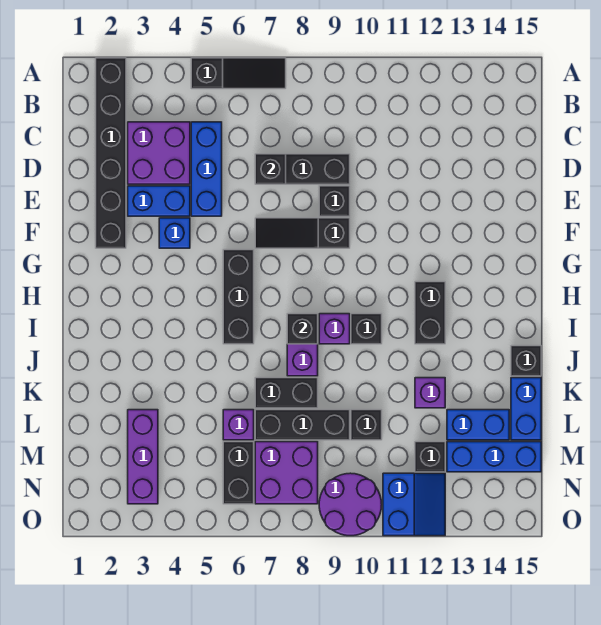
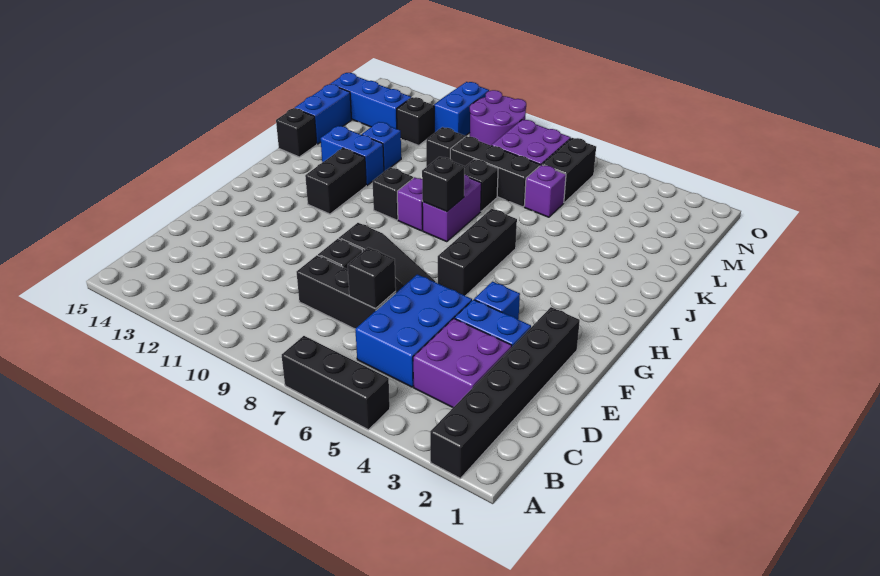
black slope A5:A7 level 1 top 5 -> black brick A5:A7 level 1
blue brick C5:E5 level 1 -> blue brick C5:E6 level 1
black brick K7:K8 level 1 -> black brick K8 level 1
purple brick K12 level 1 -> blue brick K12 level 1
purple brick L3:N3 level 1 -> none
blue brick L13:L14 level 1 -> blue brick J12:J13 level 1

